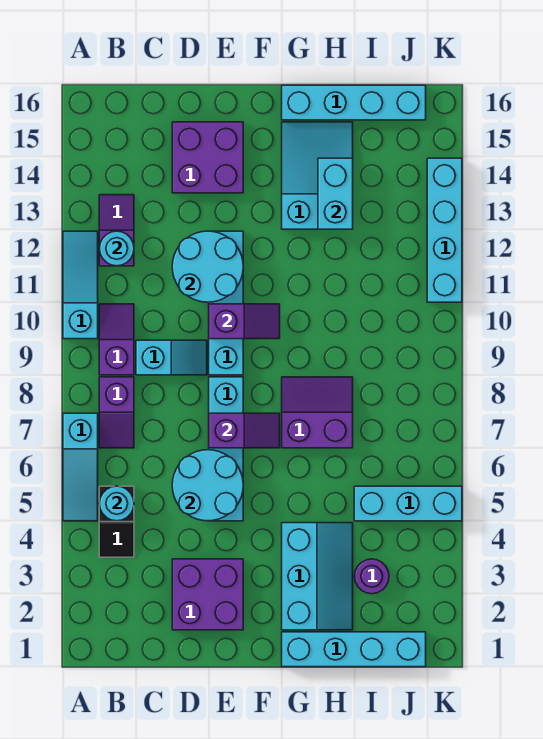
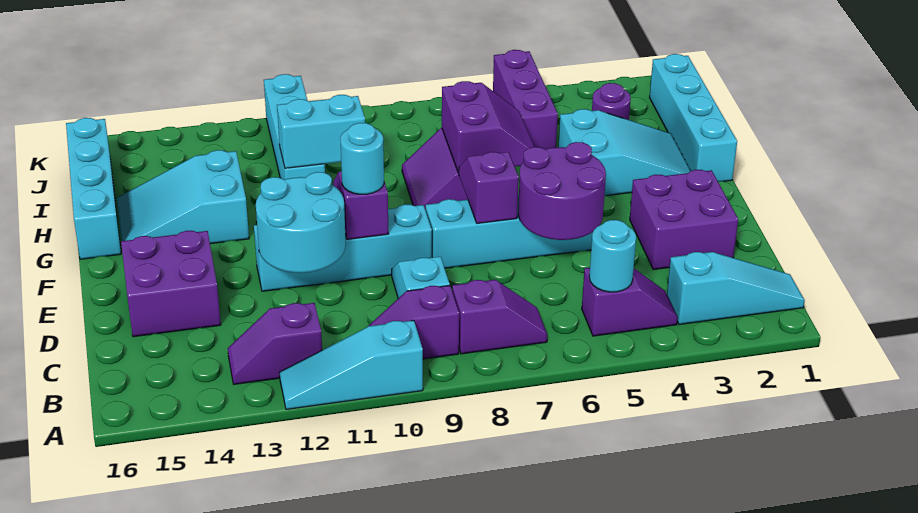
cyan slope A5:A7 level 1 top 7 -> cyan slope B1:B3 level 1 top 3
black slope B4:B5 level 1 top 5 -> purple slope B4:B5 level 1 top 5
cyan round brick B12 level 2 -> cyan round brick E10 level 3
cyan round brick D5:E6 level 2 -> purple round brick D5:E6 level 2
cyan slope G2:H4 level 1 top G -> cyan slope G2:H4 level 1 top 4
none -> purple slope G6:H7 level 2 top 7
cyan brick H13:H14 level 2 -> cyan brick H10:H11 level 2
cyan brick I5:K5 level 1 -> purple brick I5:K5 level 1
cyan brick K11:K14 level 1 -> cyan brick H11:K11 level 1

